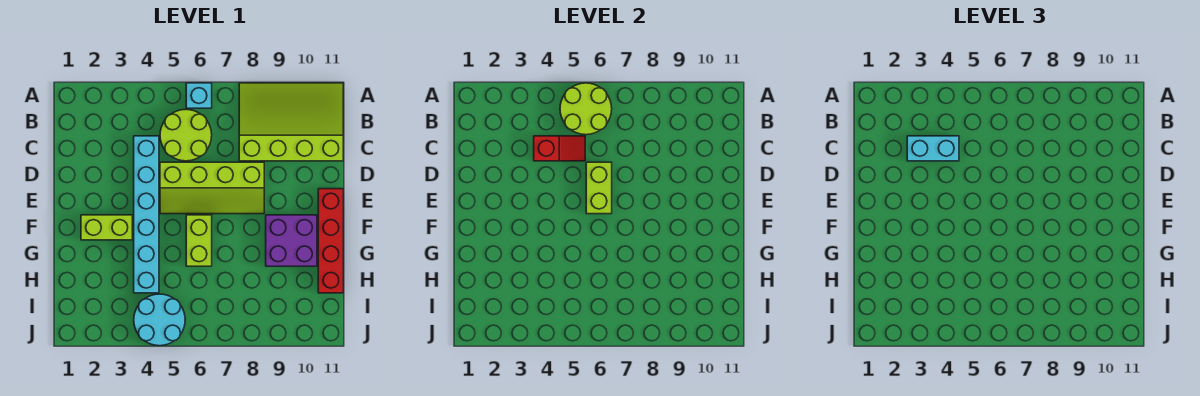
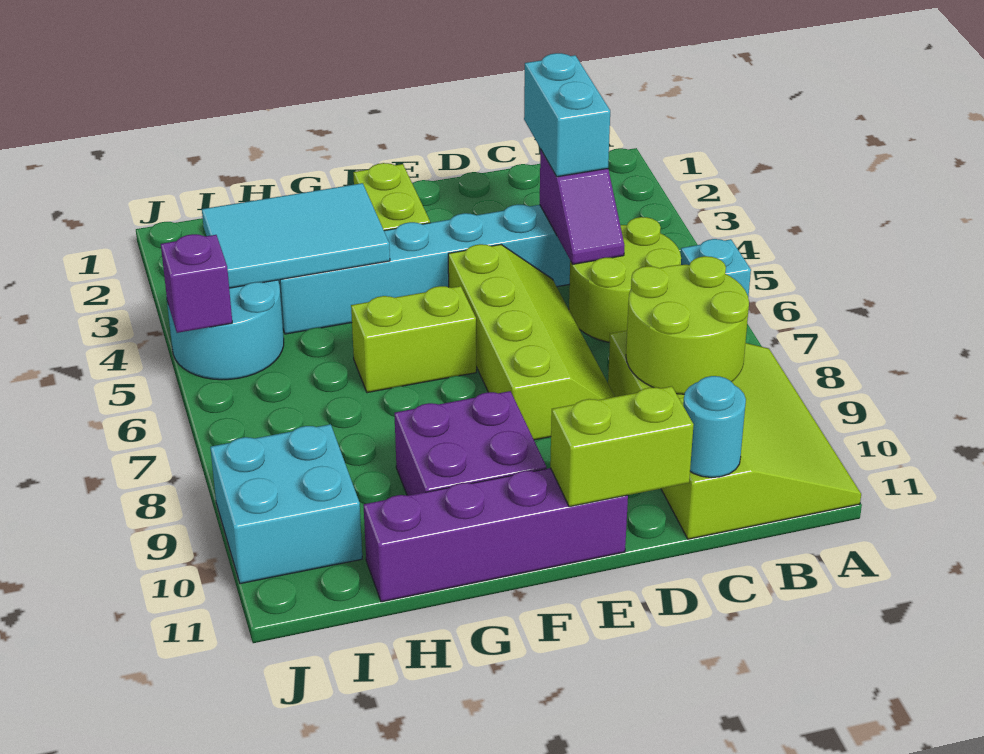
lime round brick A5:B6 level 2 -> lime round brick B8:C9 level 2
red slope C4:C5 level 2 top 4 -> purple slope C4:C5 level 2 top 4
none -> cyan round brick C11 level 2
lime slope D5:E8 level 1 top D -> lime slope D5:E8 level 1 top E
lime brick D6:E6 level 2 -> lime brick D11:E11 level 2
red brick E11:H11 level 1 -> purple brick E11:H11 level 1
none -> cyan tile G3:I4 level 2
none -> cyan brick I9:J10 level 1
none -> purple brick J5 level 2

